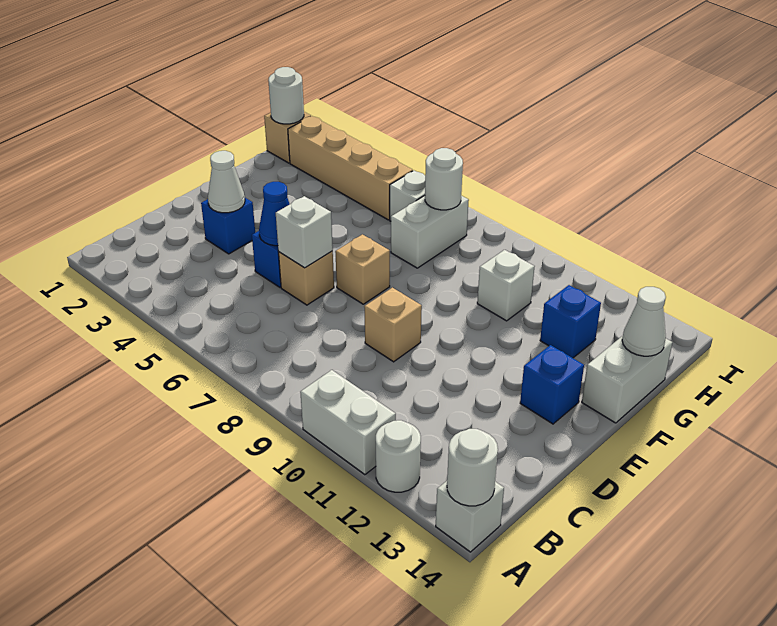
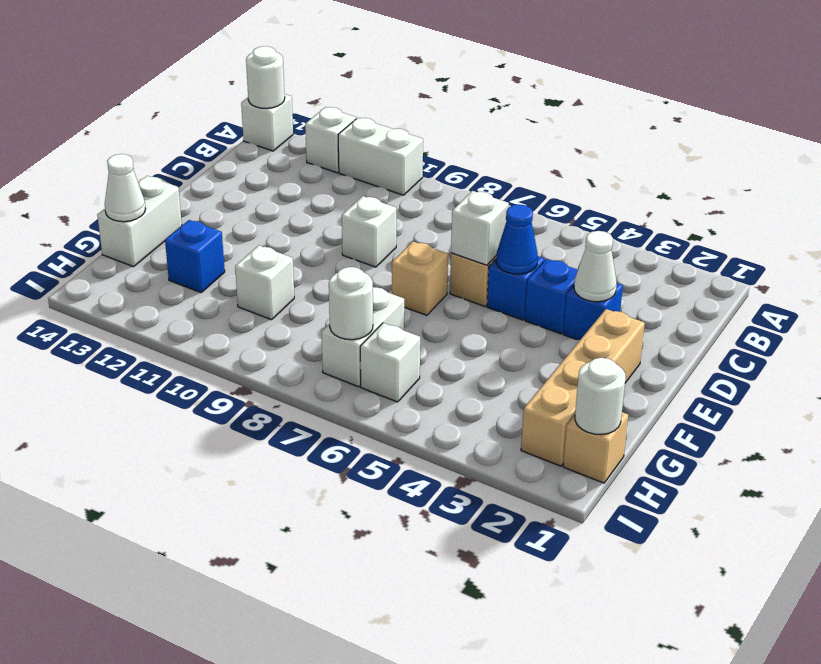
white round brick A12 level 1 -> white brick A12 level 1
tan brick D9 level 1 -> white brick D9 level 1
blue brick E13 level 1 -> blue brick D4 level 1
tan brick H2:H5 level 1 -> tan brick E2:H2 level 1

